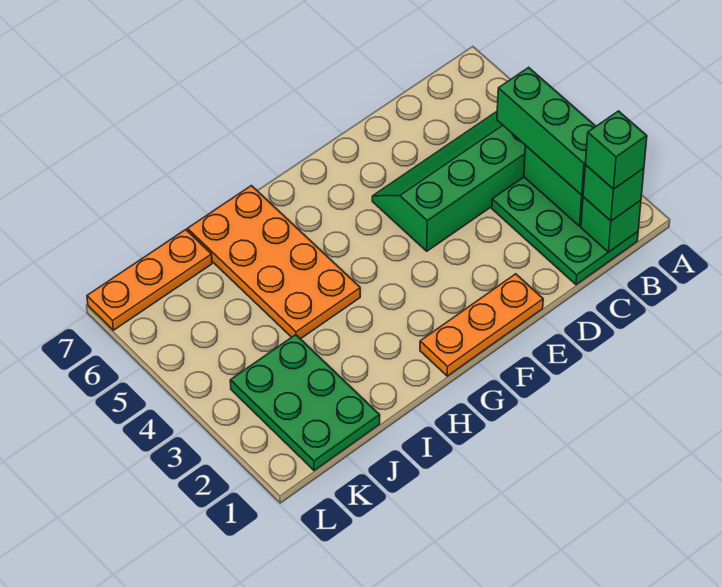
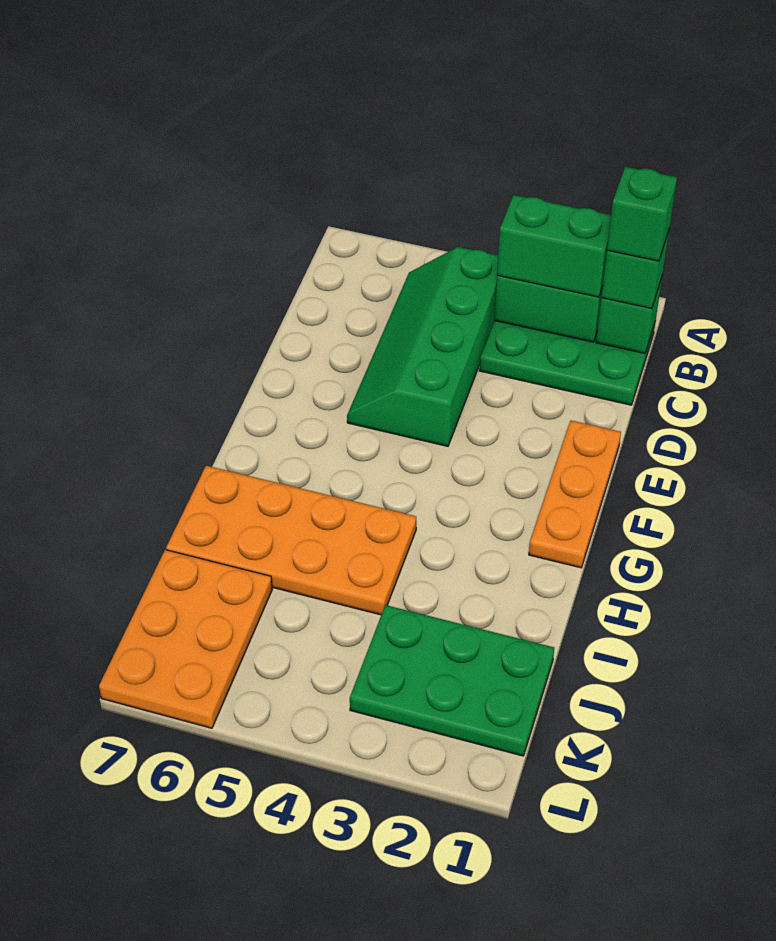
green brick B2:B4 level 3 -> green brick B2:B3 level 3
orange plate J7:L7 level 1 -> orange plate J6:L7 level 1

